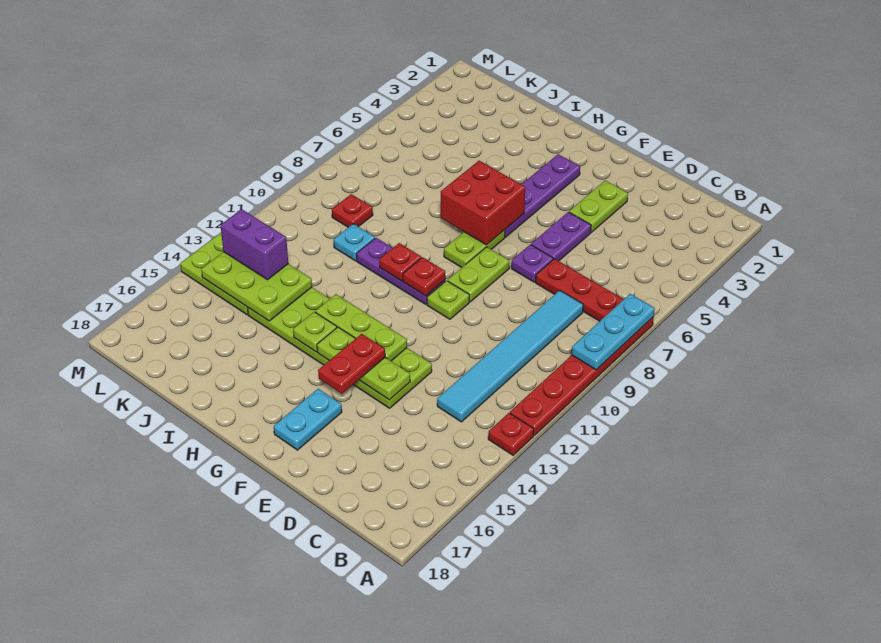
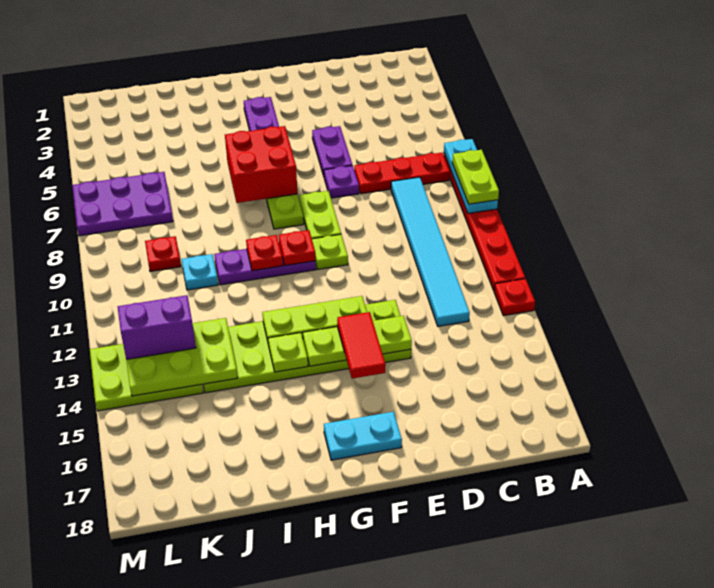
lime plate E3:E4 level 1 -> lime plate A8:A9 level 3
red plate F14:F15 level 3 -> red tile F14:F15 level 3
cyan plate F16:F17 level 1 -> cyan plate F17:G17 level 1
none -> purple plate K6:M7 level 1

